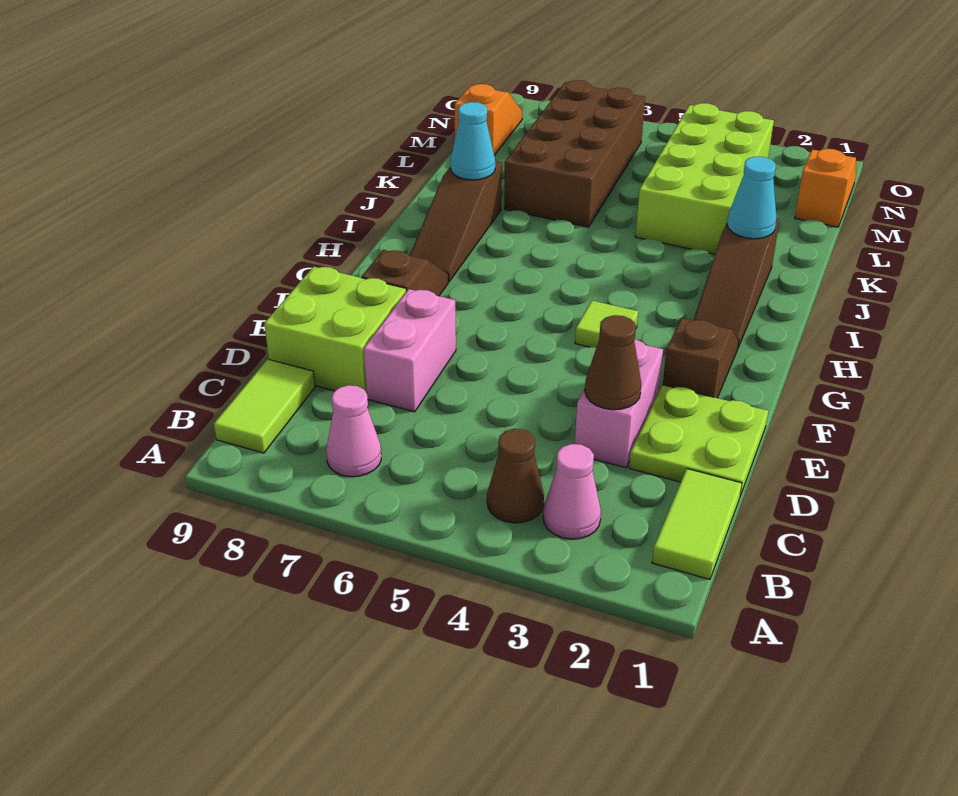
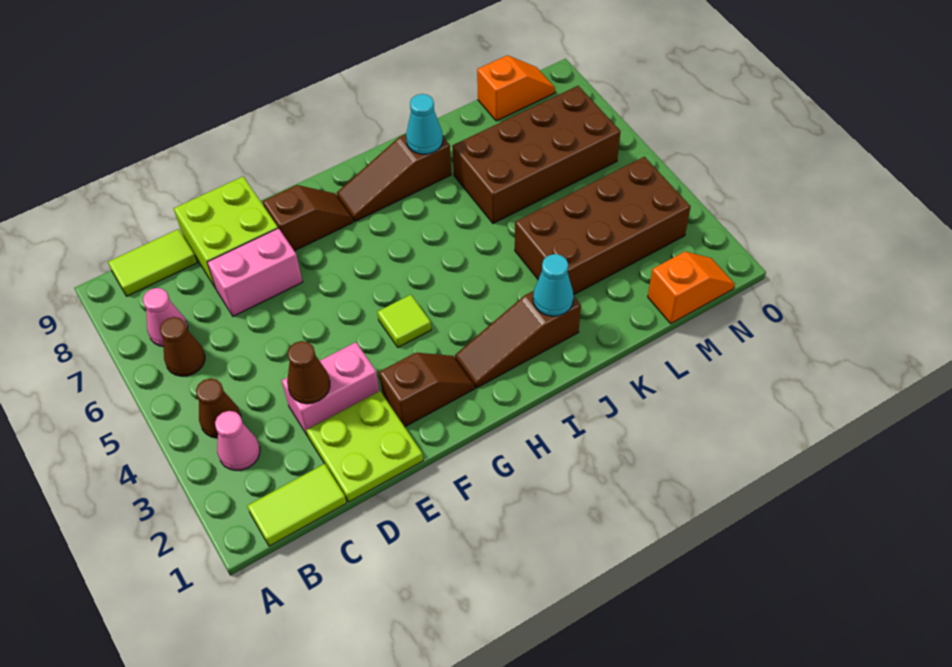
none -> brown cone B6 level 1
lime brick K3:N4 level 1 -> brown brick K3:N4 level 1

